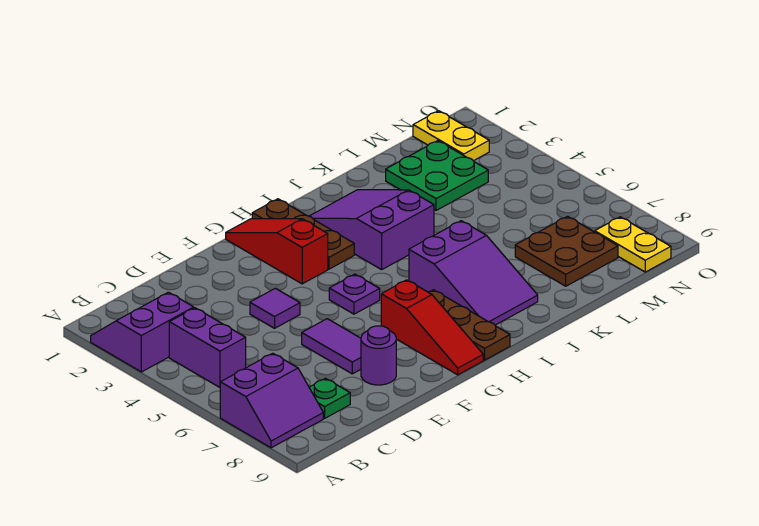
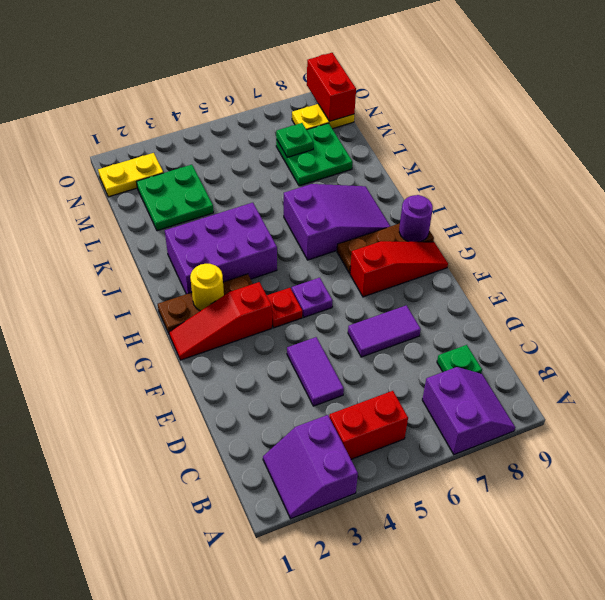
purple brick B4:B5 level 1 -> red brick B4:B5 level 1
purple tile E4 level 1 -> purple tile D4:E4 level 1
purple round brick E8 level 1 -> purple round brick H9 level 2
none -> red plate G4 level 1
none -> yellow round brick H2 level 2
purple slope I2:J4 level 1 top 4 -> purple brick I2:J4 level 1
brown plate L7:M8 level 1 -> green plate L7:M8 level 1
none -> green plate M7 level 2
none -> red brick N9:O9 level 2

